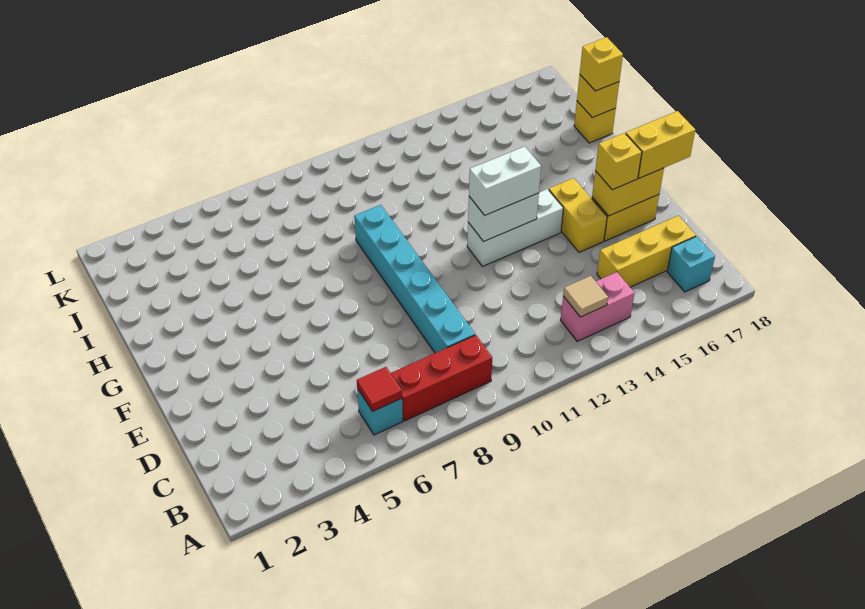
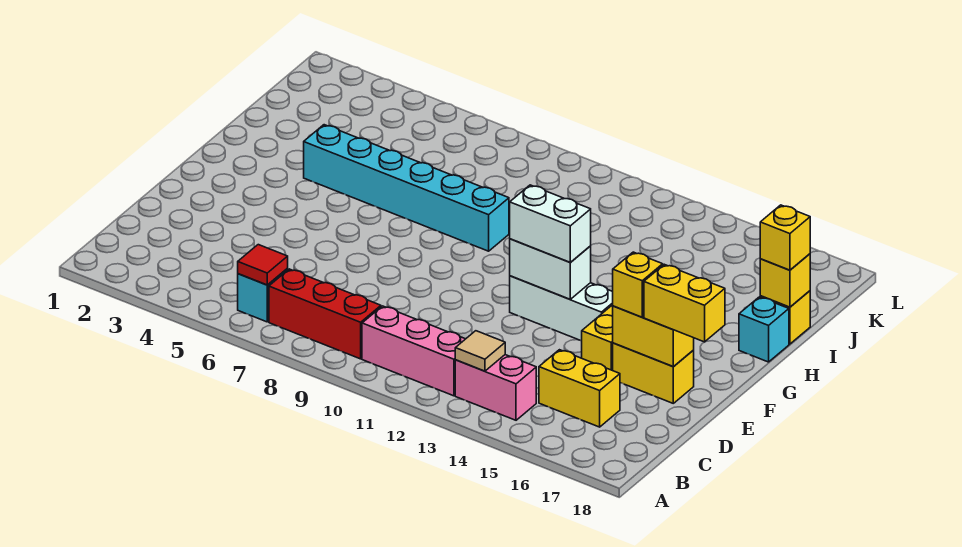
none -> pink brick B10:B12 level 1
cyan brick B17 level 1 -> cyan brick H18 level 1
cyan brick C9:H9 level 1 -> cyan brick H4:H9 level 1
yellow brick C15:C17 level 1 -> yellow brick C15:C16 level 1

